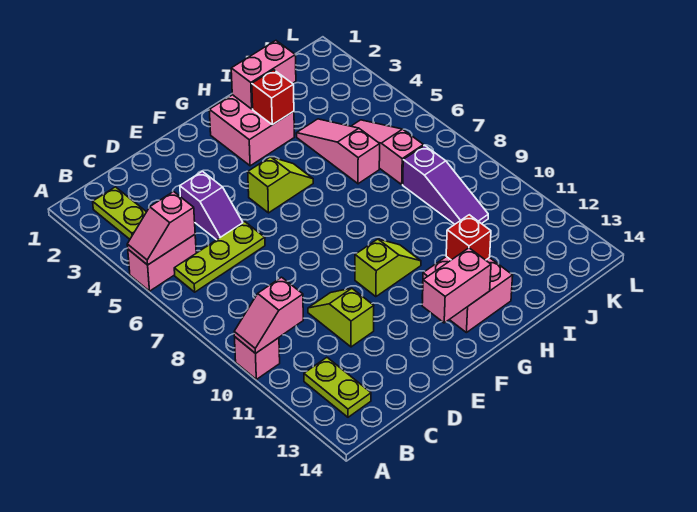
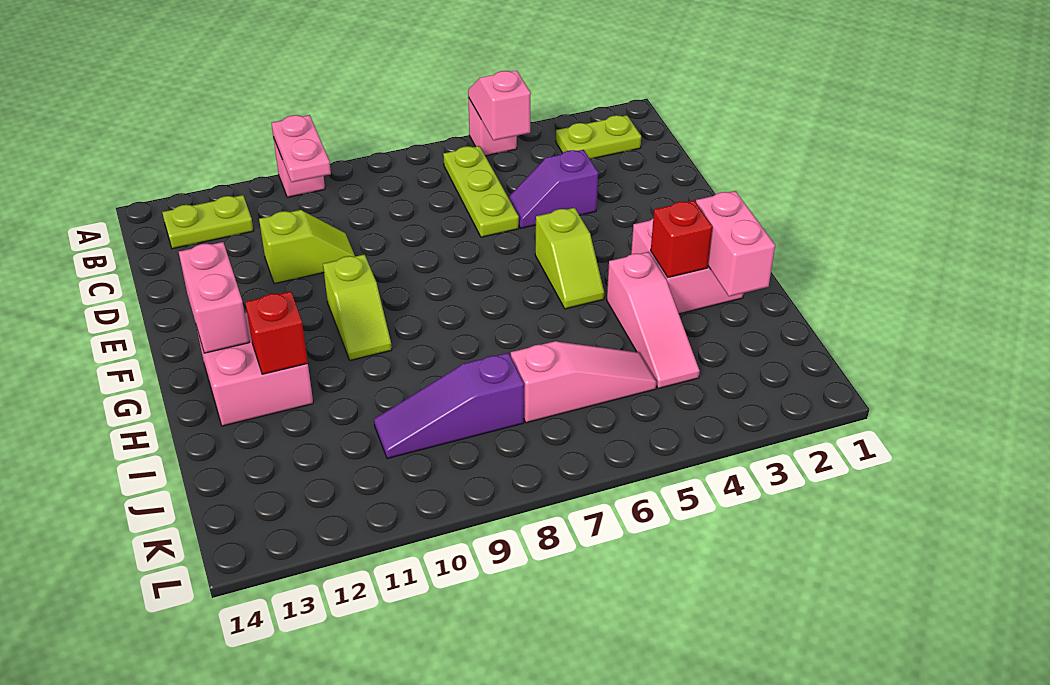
pink brick A5:B5 level 1 -> pink brick A5 level 1
pink slope A10:B10 level 2 top B -> pink plate A10:B10 level 2
pink slope I4:I6 level 1 top 6 -> pink slope H4:J4 level 1 top H

